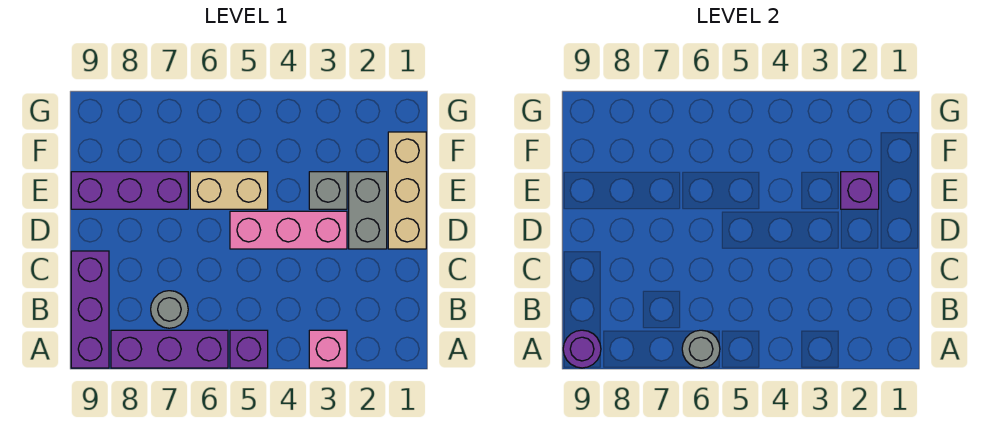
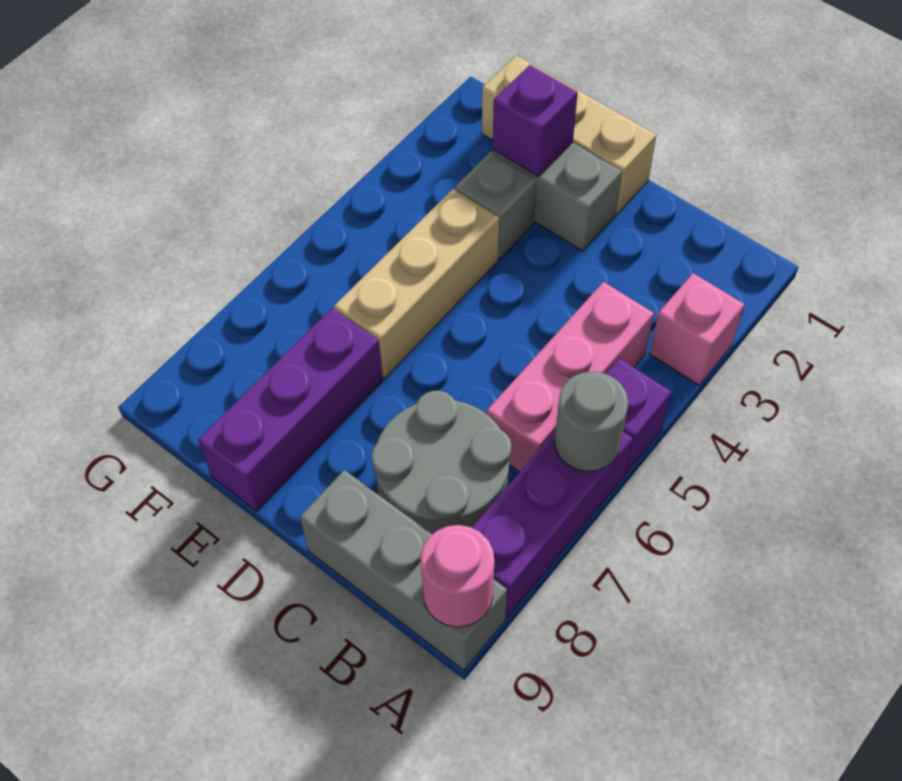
purple brick A9:C9 level 1 -> grey brick A9:C9 level 1
purple round brick A9 level 2 -> pink round brick A9 level 2
grey round brick B7 level 1 -> grey round brick B7:C8 level 1
pink brick D3:D5 level 1 -> pink brick B4:B6 level 1
tan brick E5:E6 level 1 -> tan brick E4:E6 level 1

